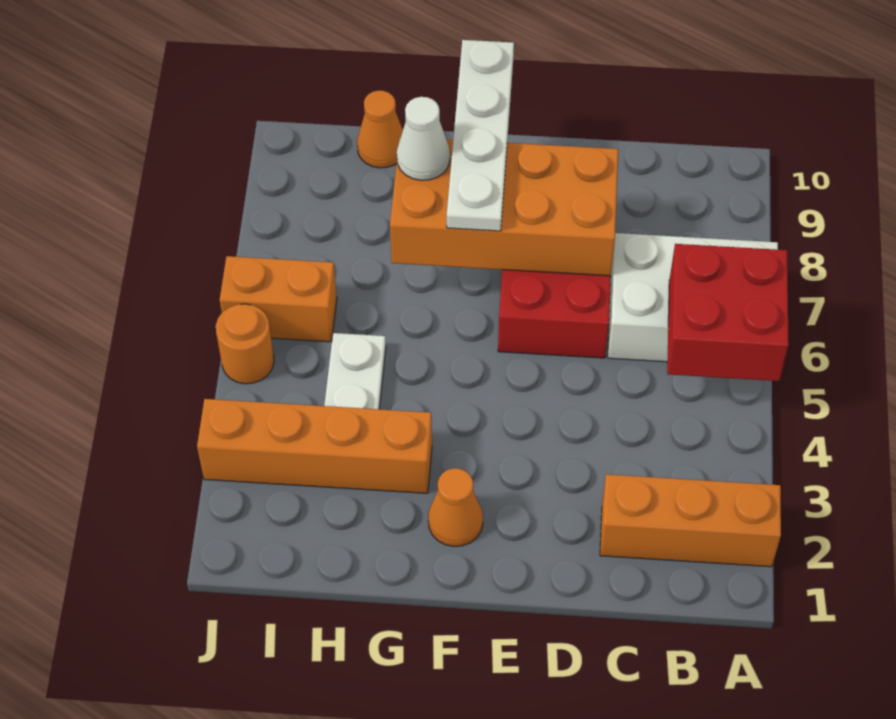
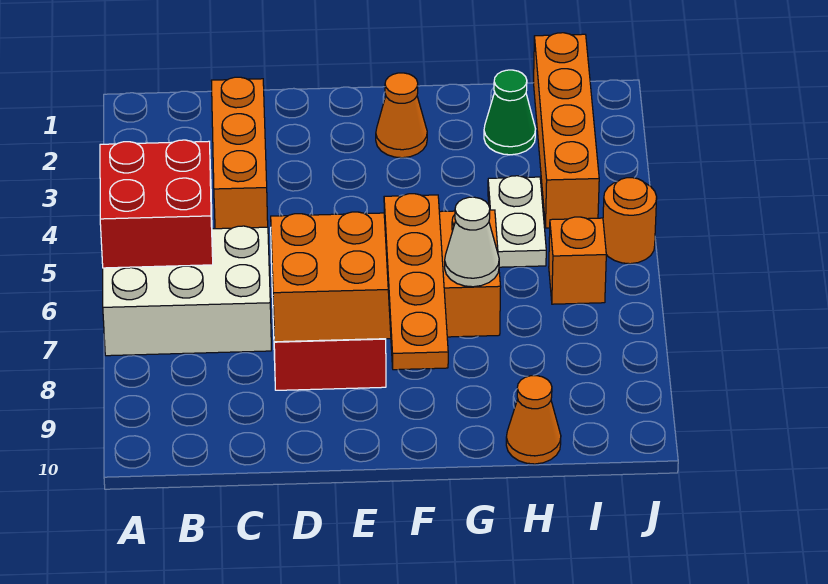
orange brick A2:C2 level 1 -> orange brick C2:C4 level 1
white plate F7:F10 level 3 -> orange plate F7:F10 level 3
orange brick G3:J3 level 1 -> orange brick I1:I4 level 1
none -> green cone H2 level 1
orange brick I6:J6 level 1 -> orange brick I6 level 1

